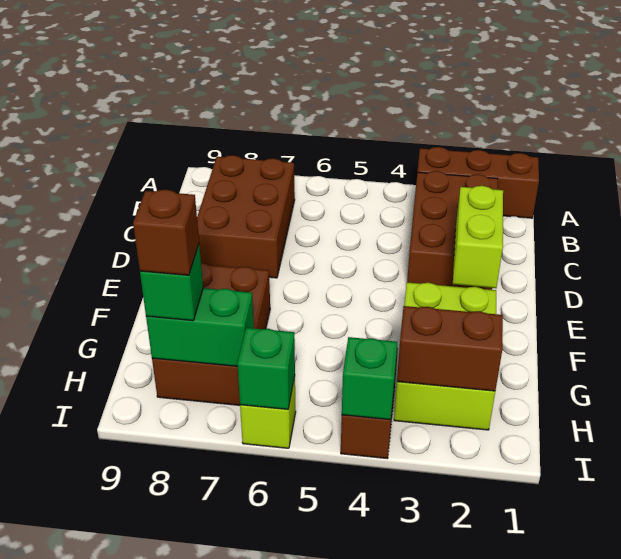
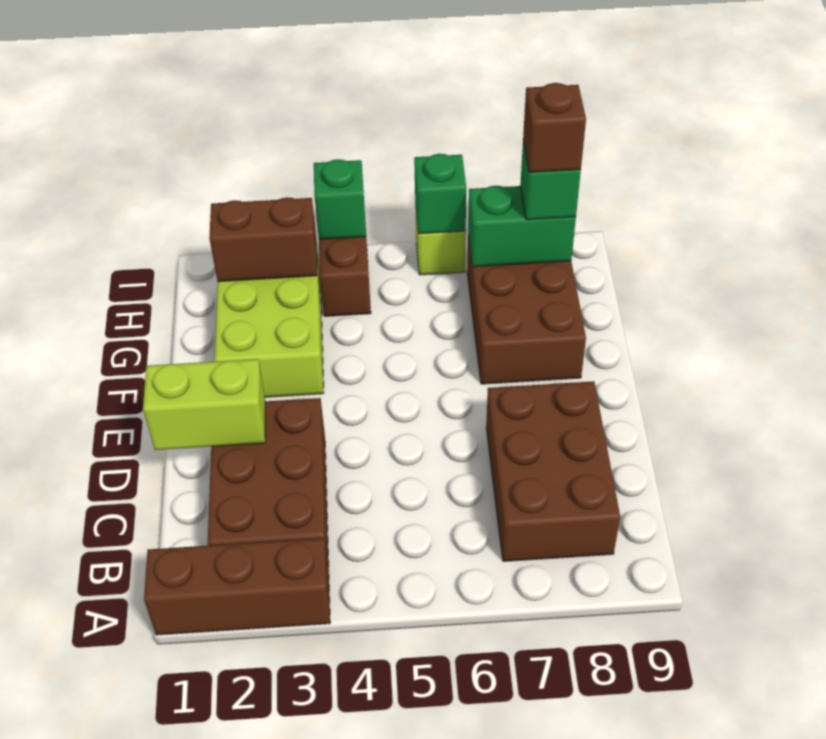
lime brick D2:E2 level 2 -> lime brick D1:D2 level 2

